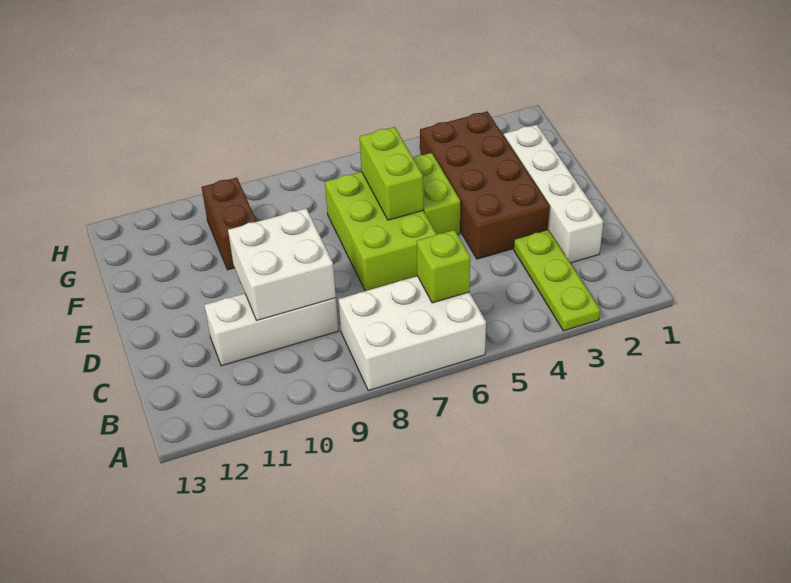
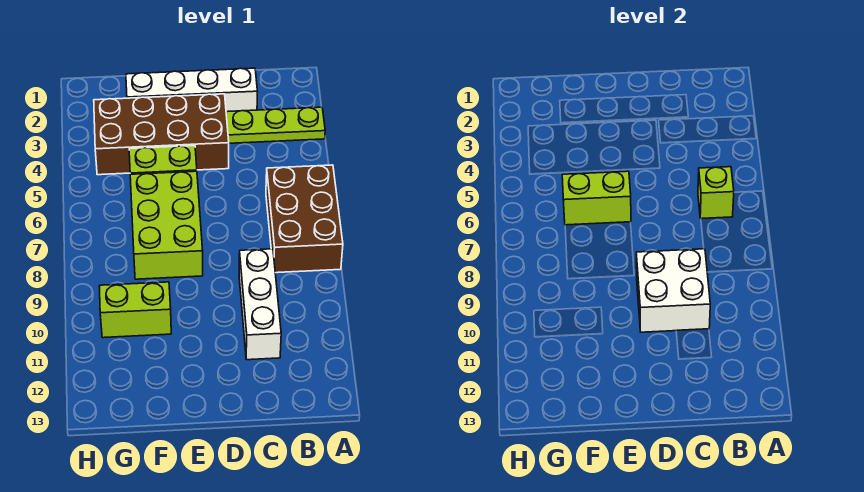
white brick A6:B8 level 1 -> brown brick A6:B8 level 1
lime brick D6:F7 level 1 -> lime brick E6:F8 level 1
brown brick F10:G10 level 1 -> lime brick F10:G10 level 1

